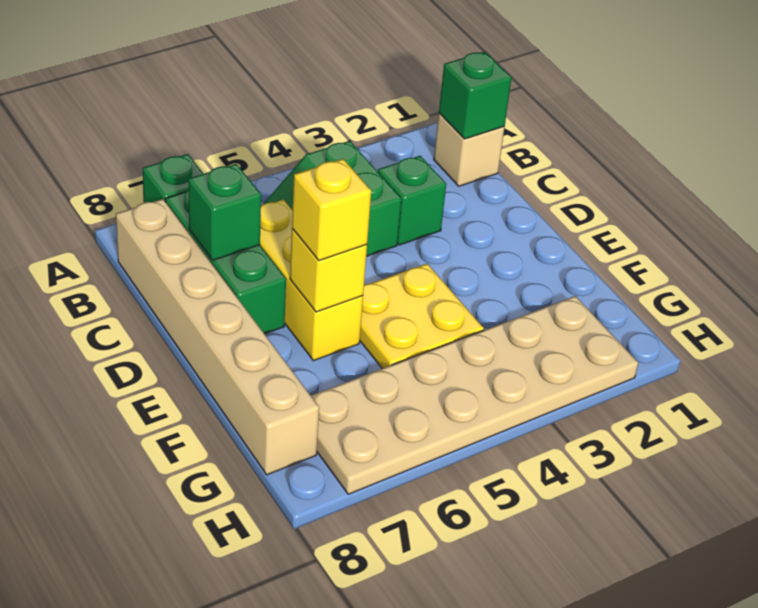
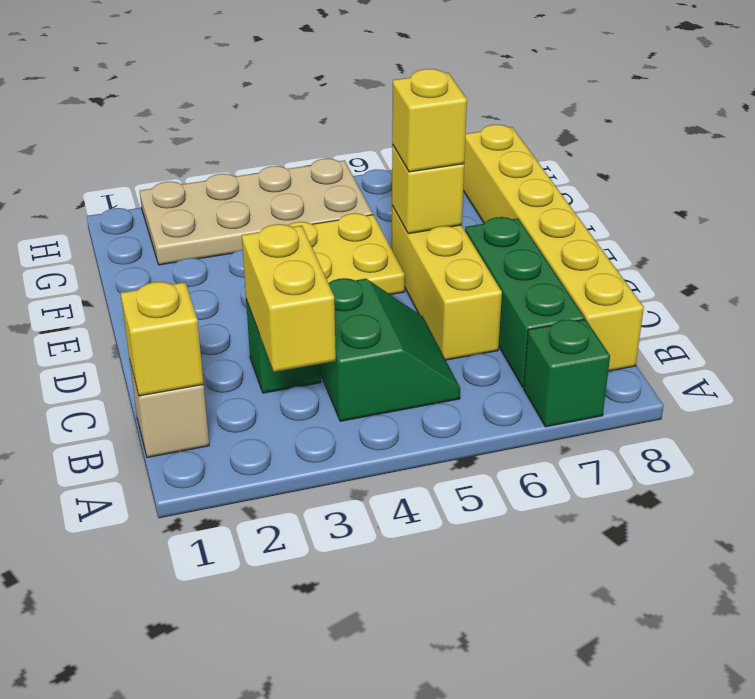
green brick B1 level 2 -> yellow brick B1 level 2
none -> yellow brick B3:C3 level 2
tan brick B8:G8 level 1 -> yellow brick B8:G8 level 1
green brick C7 level 2 -> none
tan plate G2:H7 level 1 -> tan plate G2:H5 level 1

